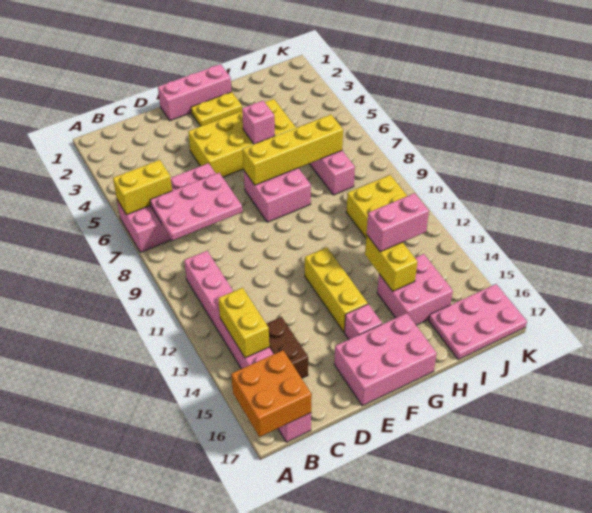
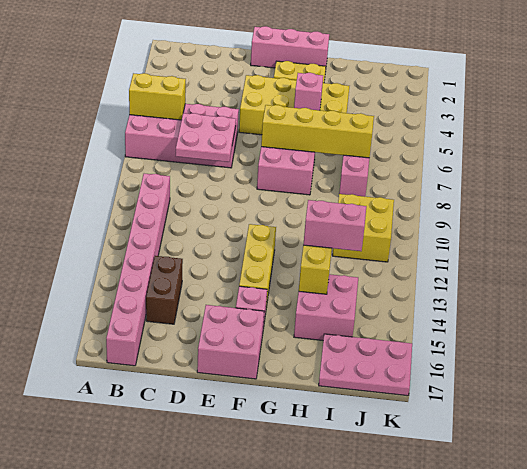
orange brick A16:B17 level 2 -> none
pink plate B7:D8 level 2 -> pink plate C7:D8 level 2
yellow brick B13:B14 level 2 -> none
pink brick E16:G17 level 1 -> pink brick E16:F17 level 1

